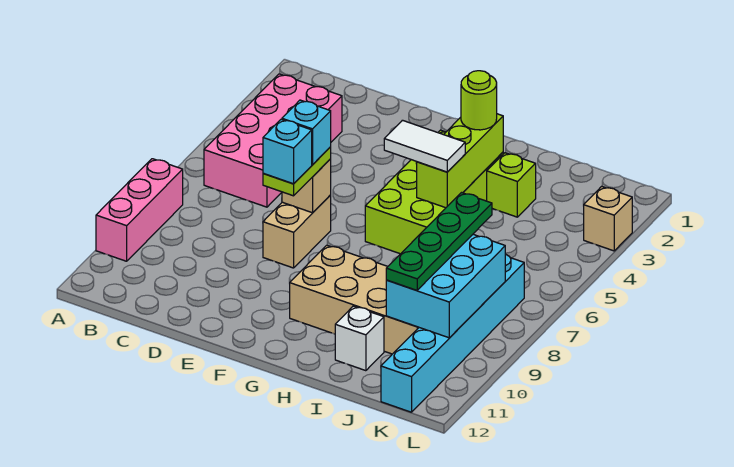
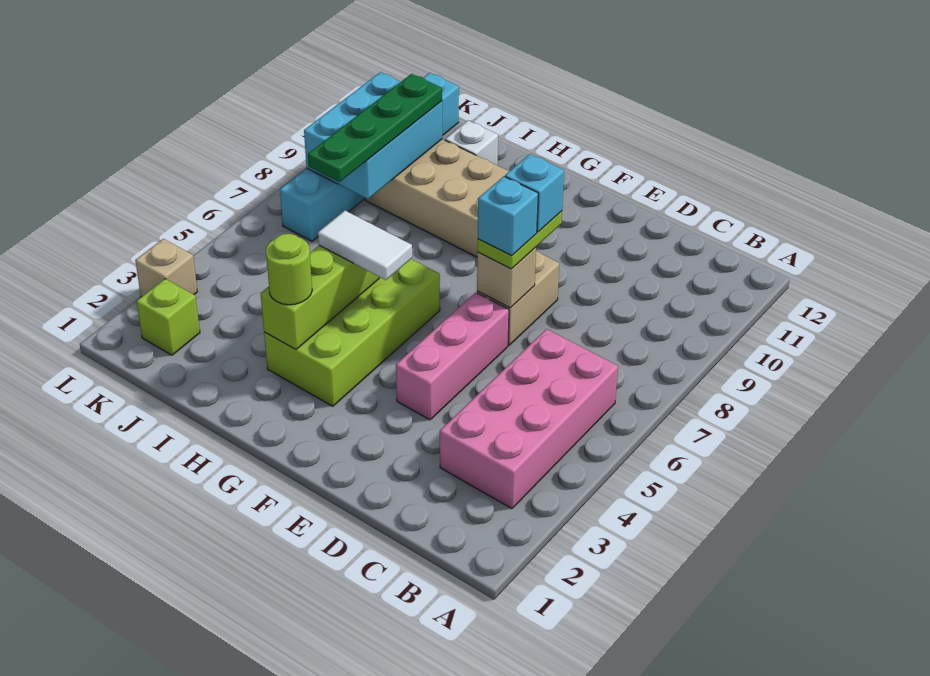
pink brick A8:A10 level 1 -> pink brick E4:E6 level 1
lime brick I3 level 1 -> lime brick K2 level 1

